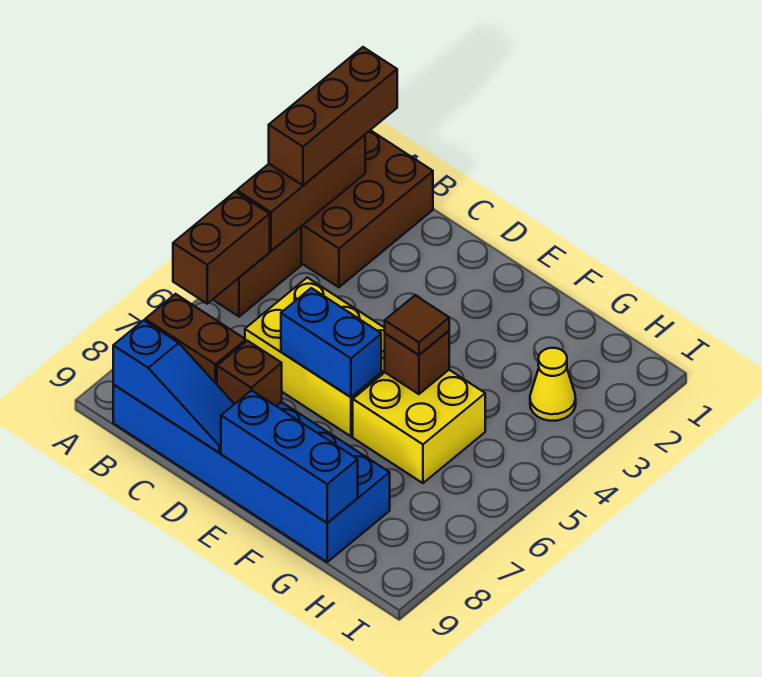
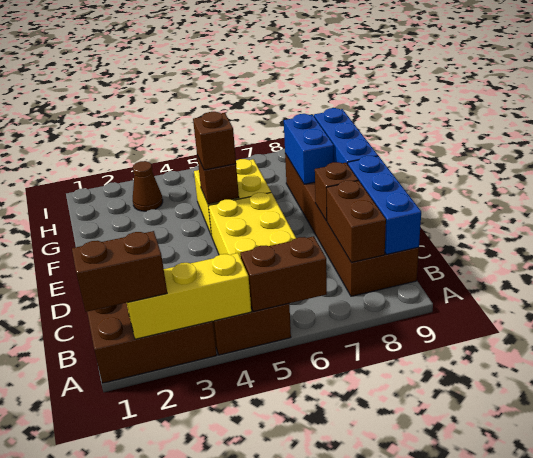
brown brick A1:A3 level 3 -> brown brick A1:A2 level 3
brown brick A2:A4 level 2 -> yellow brick A2:A4 level 2
blue brick B8:G9 level 1 -> brown brick B8:G9 level 1
blue slope B9:D9 level 2 top B -> blue brick B9:D9 level 2
blue brick D6:E6 level 2 -> blue brick F8:G8 level 2
brown tile F5 level 3 -> brown brick F5 level 3
yellow cone H3 level 1 -> brown cone H3 level 1

